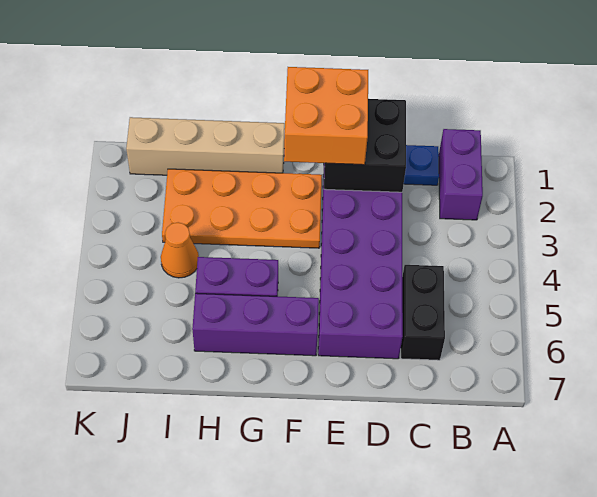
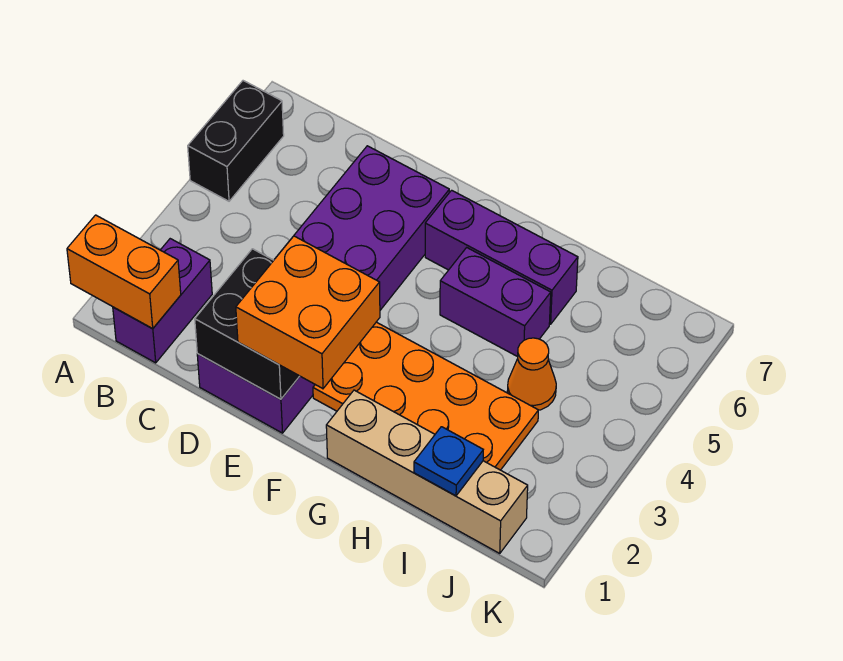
none -> orange brick A1:B1 level 2
blue plate C1 level 1 -> blue plate I1 level 2
black brick C5:C6 level 1 -> black brick A5:A6 level 1

